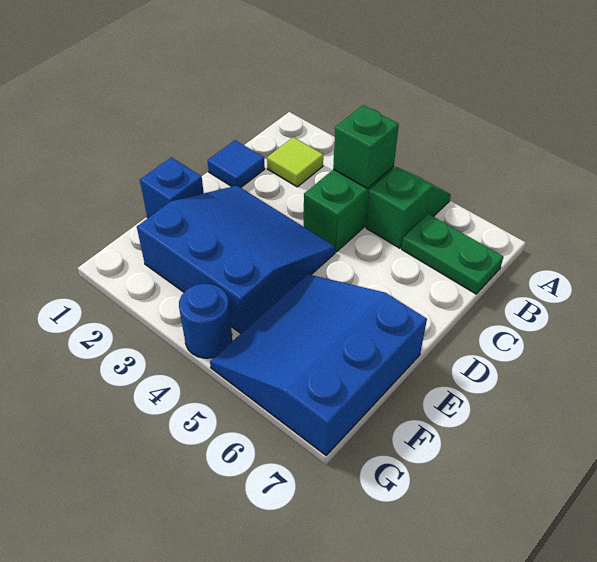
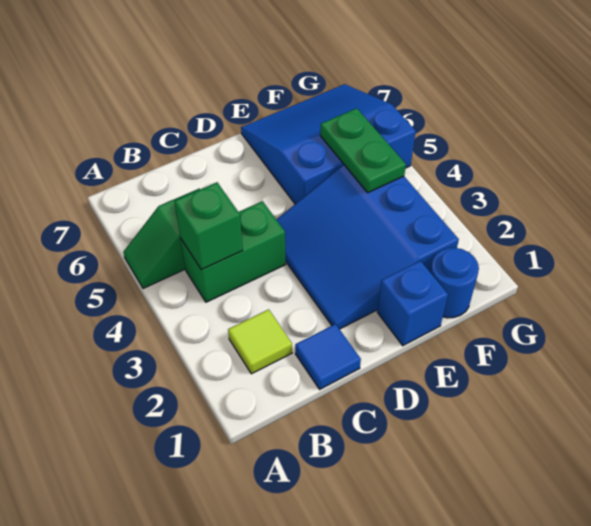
green plate B6:B7 level 1 -> green plate F4:F5 level 2
blue slope E5:G7 level 1 top 7 -> blue slope E5:G7 level 1 top 5
blue round brick G4 level 1 -> blue round brick F1 level 1

